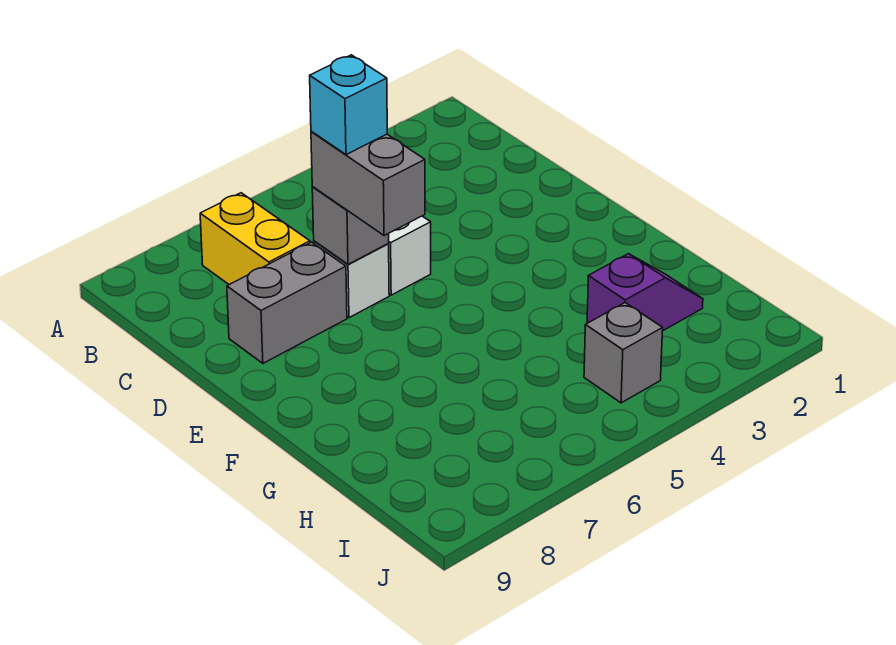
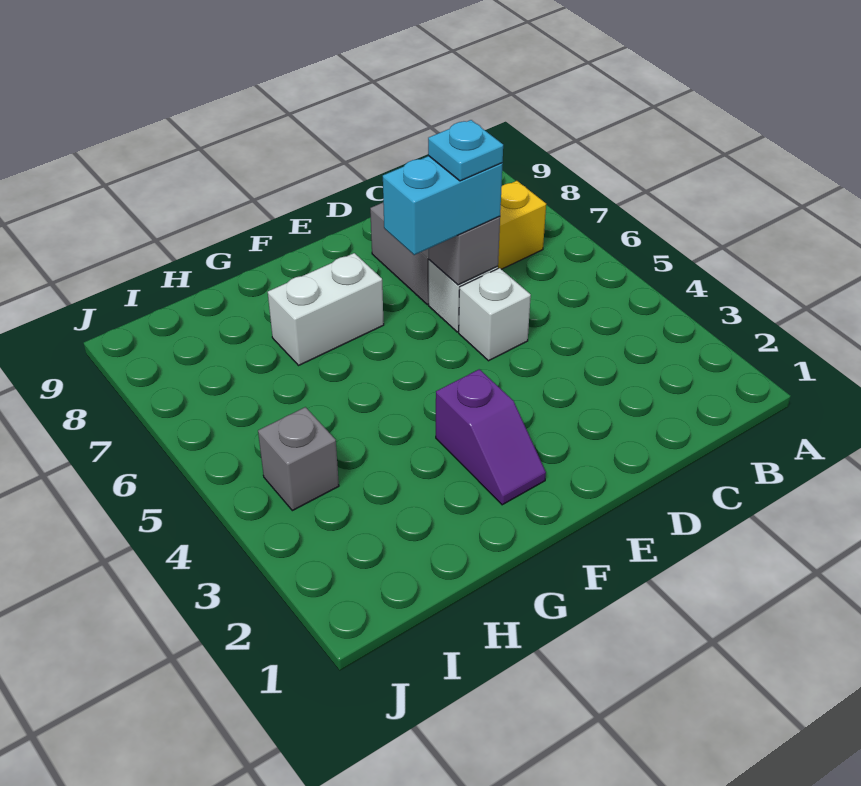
grey brick D6:E6 level 3 -> cyan brick D6:E6 level 3
cyan brick D6 level 4 -> cyan plate D6 level 4
none -> white brick F7:G7 level 1
purple slope H2:H3 level 1 top 3 -> purple slope F2:F3 level 1 top 3

